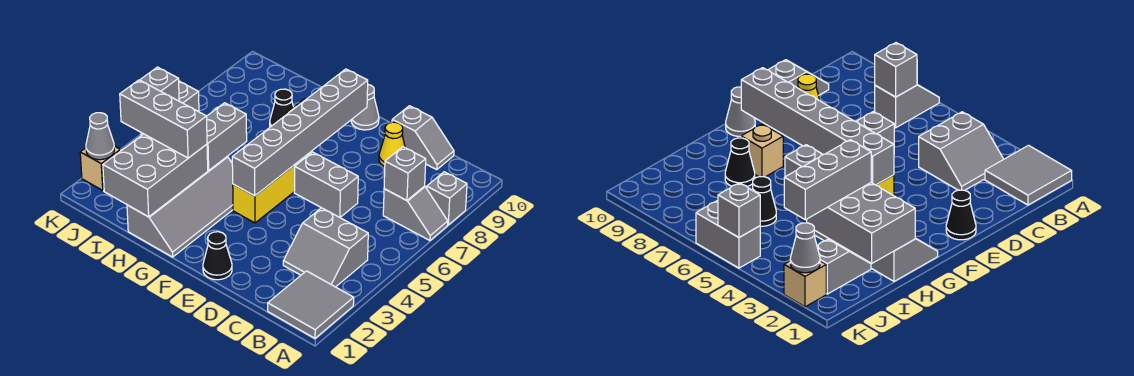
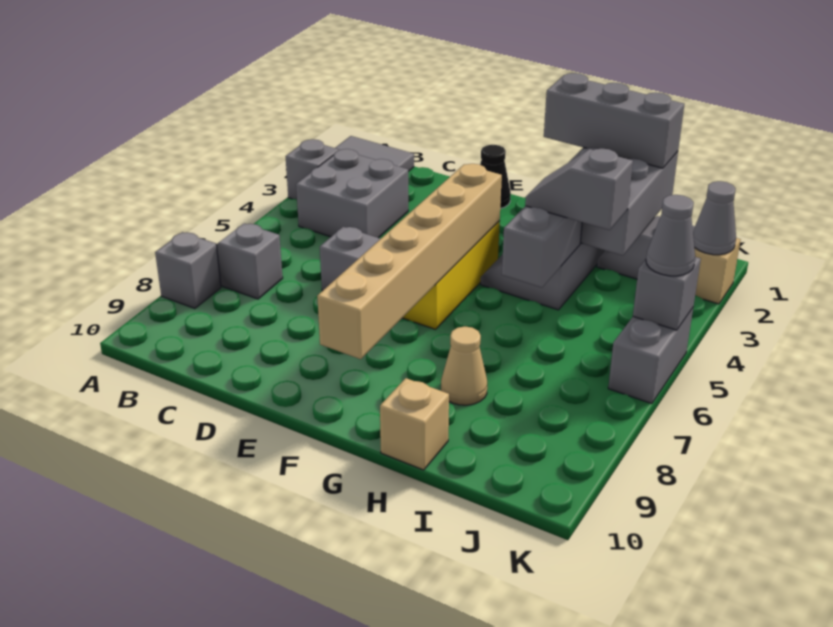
grey slope B3:C4 level 1 top 4 -> grey brick B3:C4 level 1
grey brick B7 level 2 -> grey brick A3 level 1
grey slope C10:D10 level 1 top D -> grey slope H4:I4 level 3 top I
yellow cone D9 level 1 -> none
grey brick F4:F9 level 2 -> tan brick F4:F9 level 2
grey cone F10 level 1 -> grey cone K5 level 3
tan brick G8 level 1 -> tan brick H10 level 1
grey brick H3:J3 level 3 -> grey brick G1:I1 level 3
black cone H8 level 1 -> tan cone H8 level 1
black cone I6 level 1 -> none

